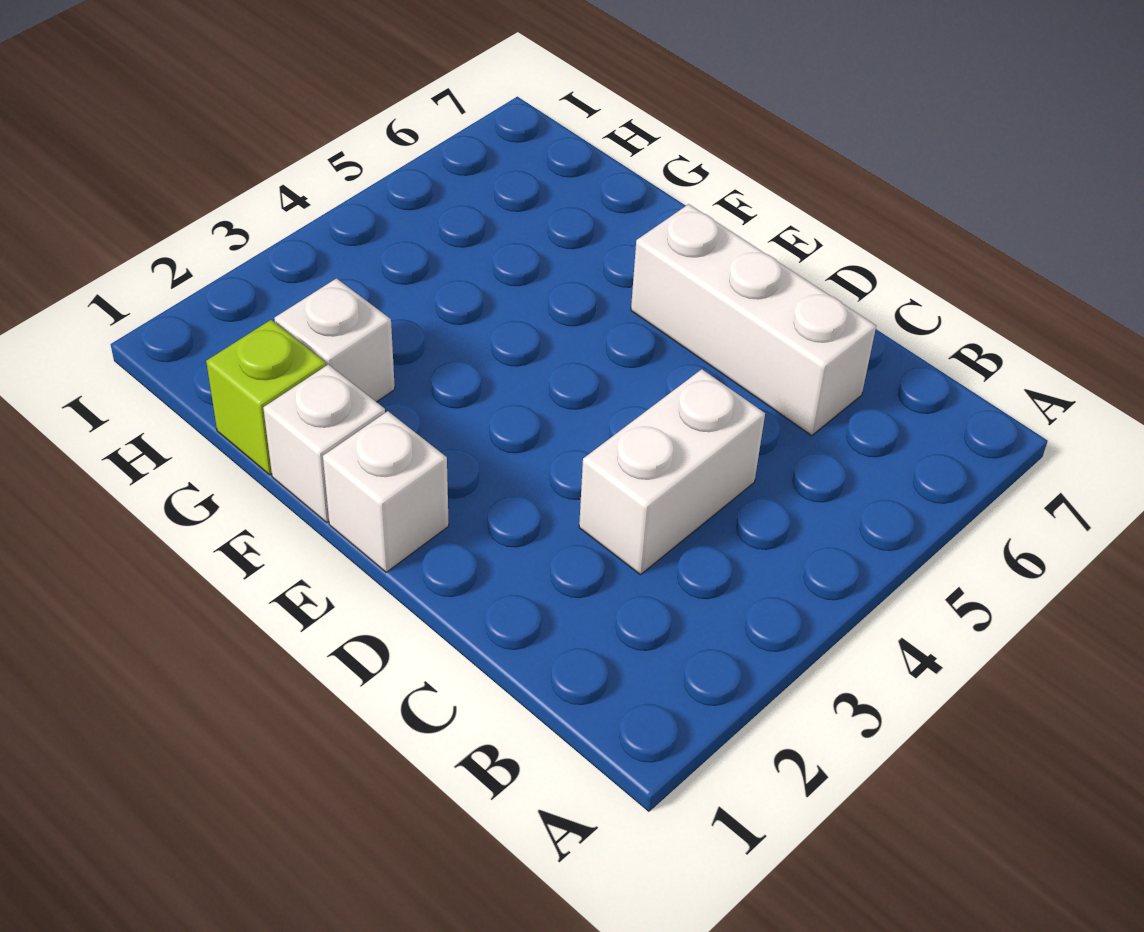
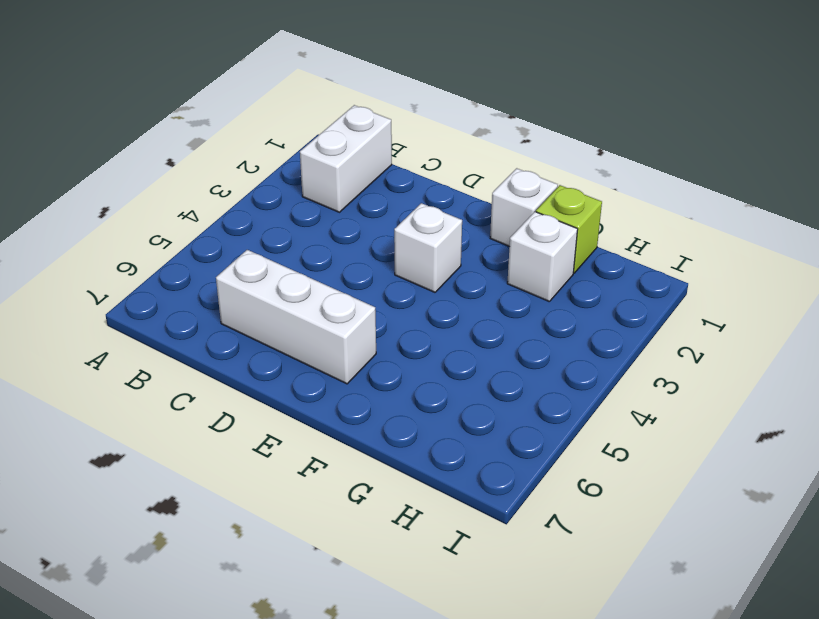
white brick C3:C4 level 1 -> white brick B1:B2 level 1
white brick E1 level 1 -> white brick E3 level 1

